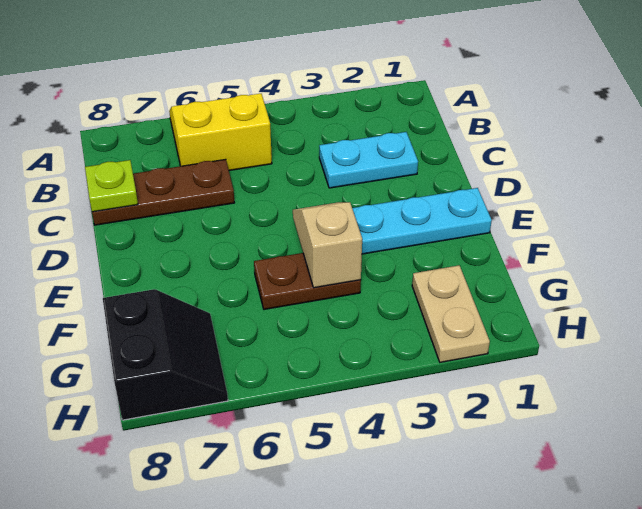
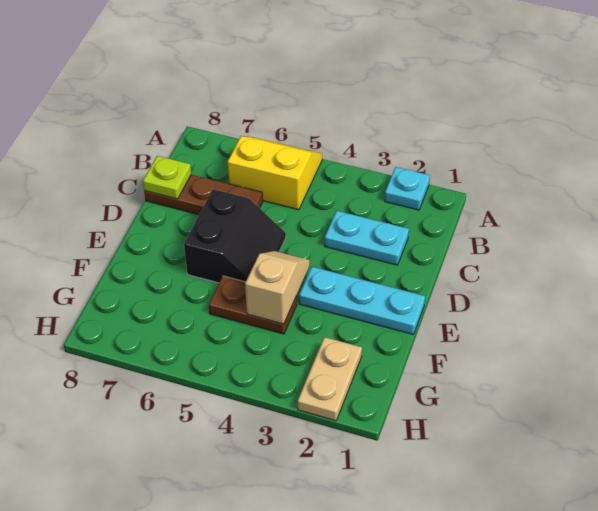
none -> cyan plate A2 level 1
black slope G7:H8 level 1 top 8 -> black slope D5:E6 level 1 top 6

